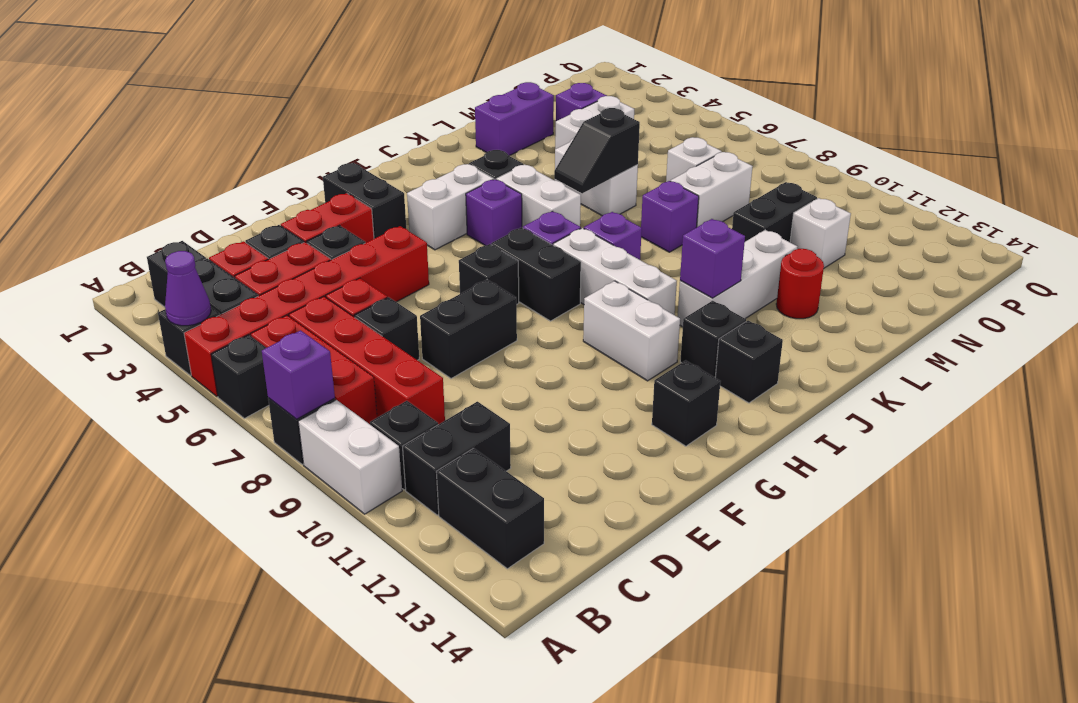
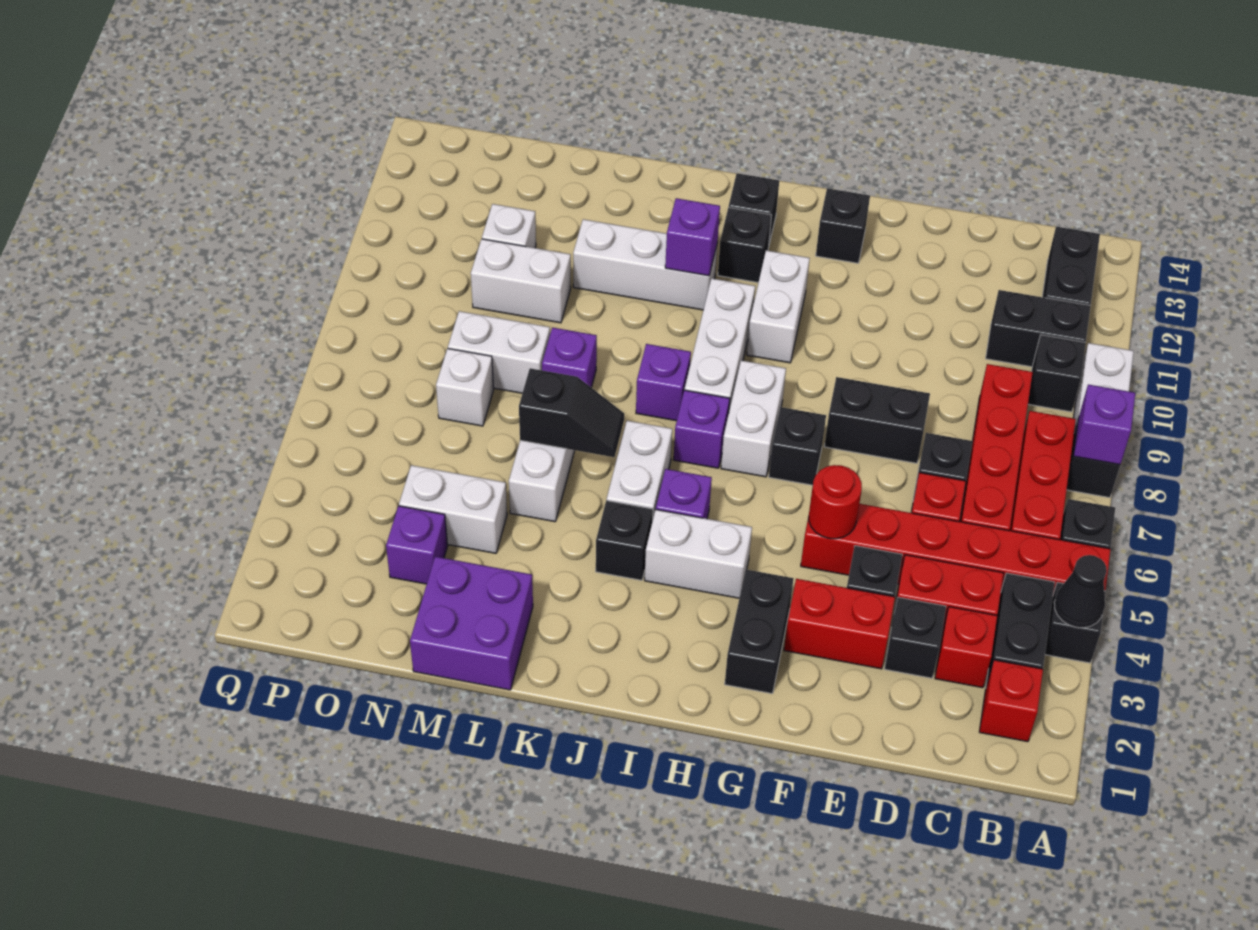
purple cone A4 level 2 -> black cone A4 level 2
black brick B2 level 1 -> red brick B2 level 1
black brick H7:H8 level 1 -> white brick H7:H8 level 1
purple brick L2:M2 level 1 -> purple brick L1:M2 level 1
red round brick L12 level 1 -> red round brick F5 level 2
black brick M10:N10 level 1 -> white brick M10:N10 level 1

